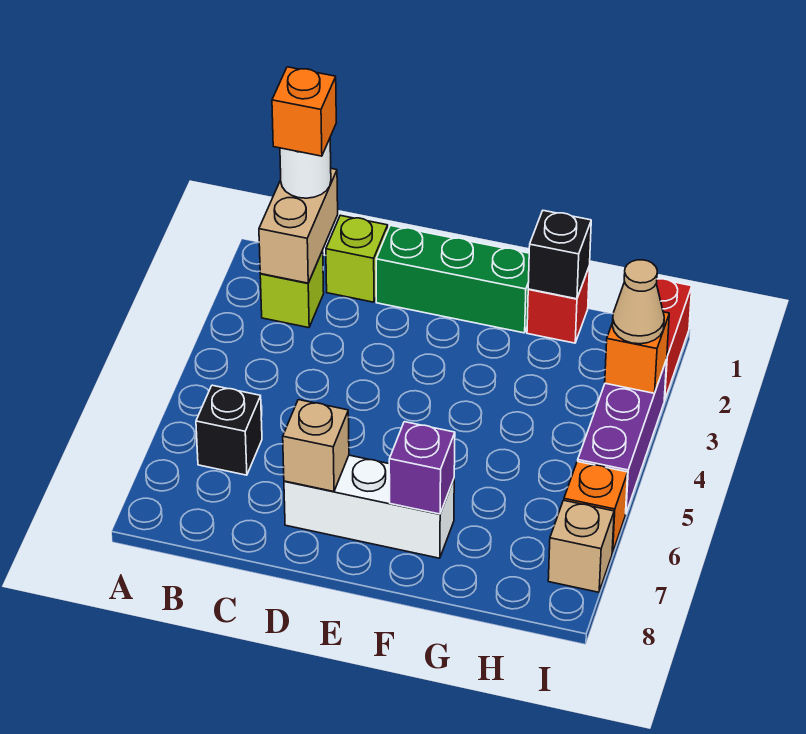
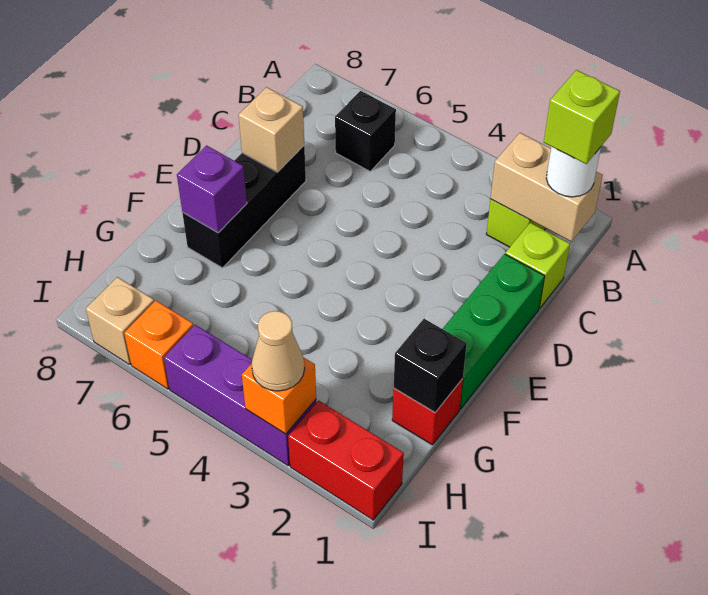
orange brick B1 level 4 -> lime brick B1 level 4
white brick D7:F7 level 1 -> black brick D7:F7 level 1

